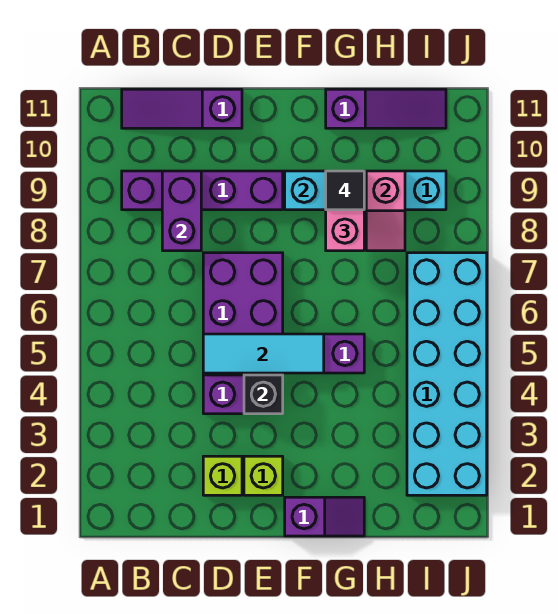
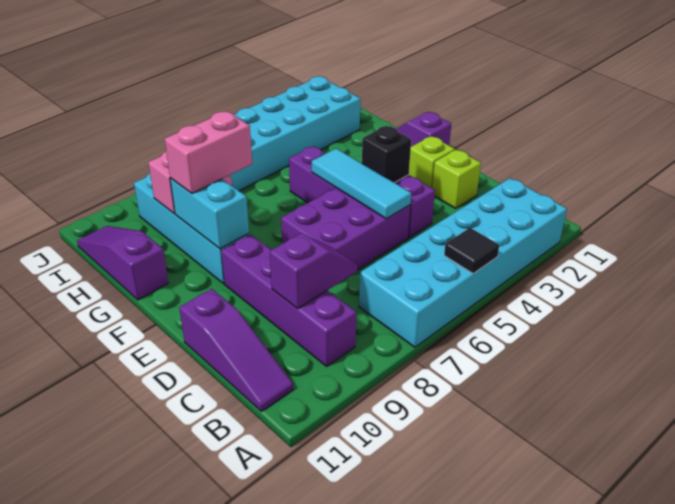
none -> cyan brick A2:B7 level 1
purple brick C8:C9 level 2 -> purple slope C8:C9 level 2 top 9
black tile G9 level 4 -> black tile A5 level 2

